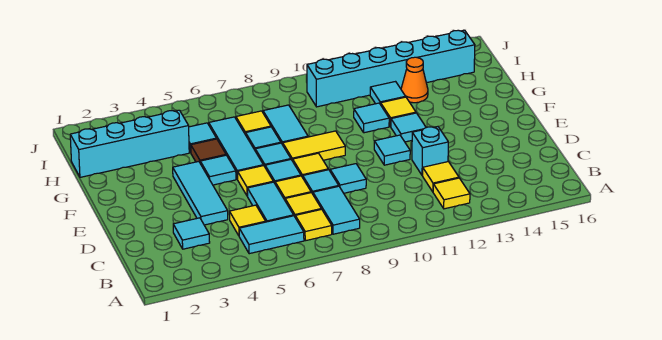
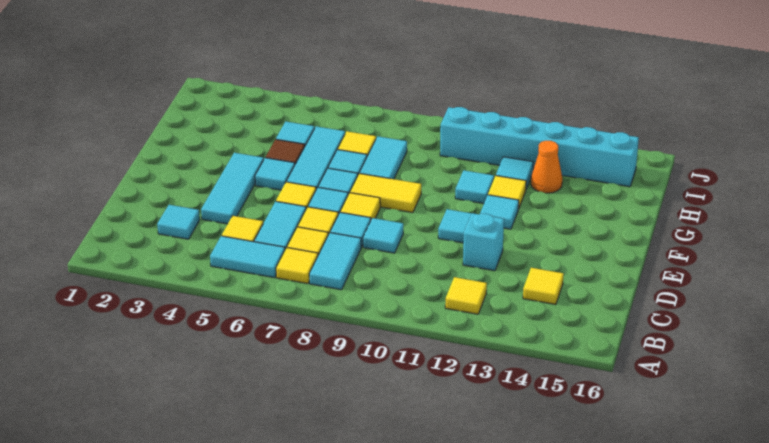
yellow tile C12 level 1 -> yellow tile C14 level 1
cyan brick H1:H4 level 1 -> none

